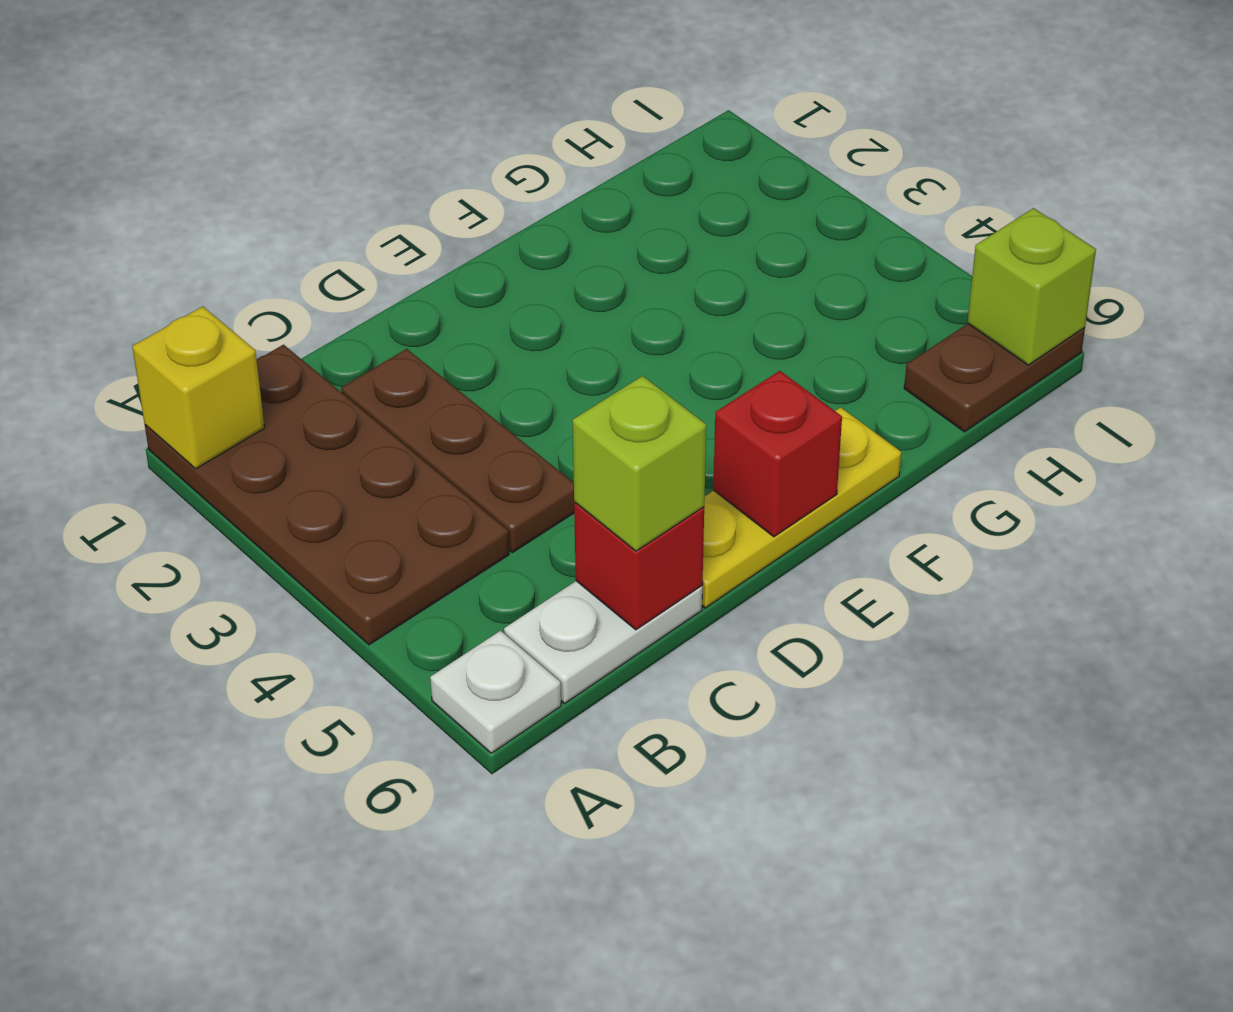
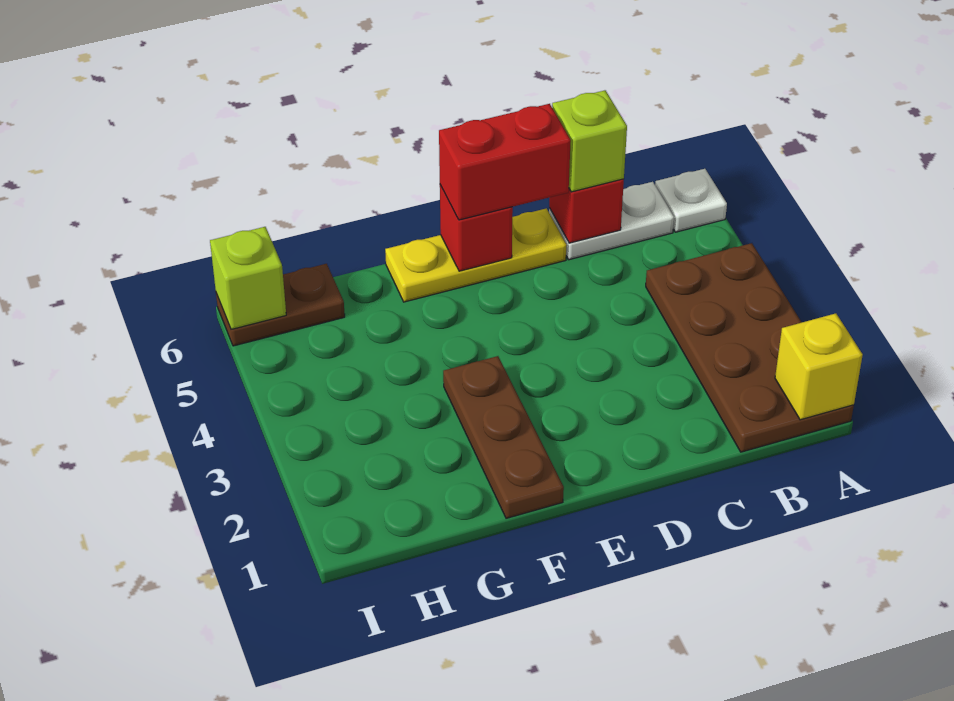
brown plate C2:C4 level 1 -> brown plate F1:F3 level 1
none -> red brick D6:E6 level 3

